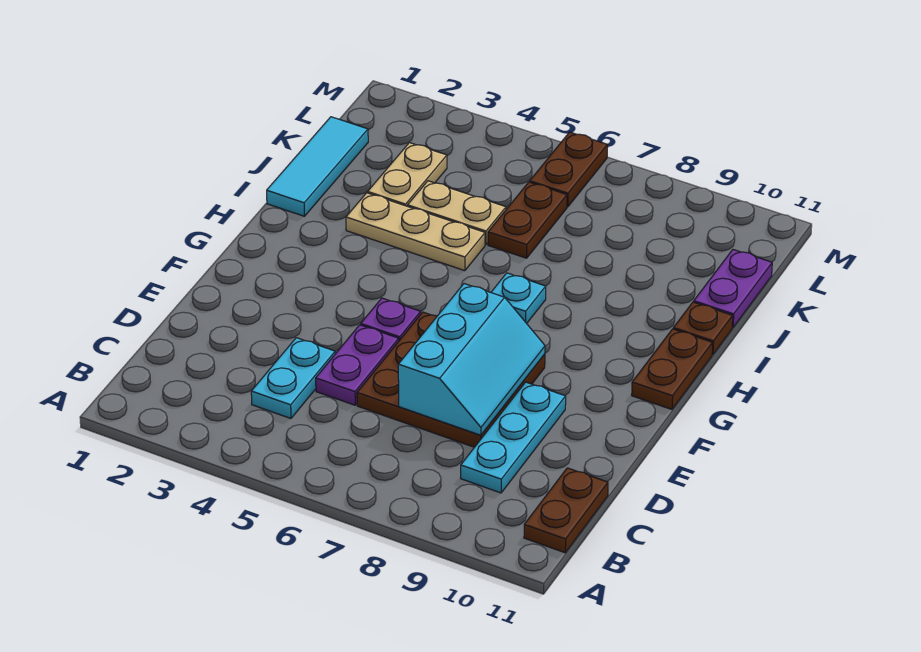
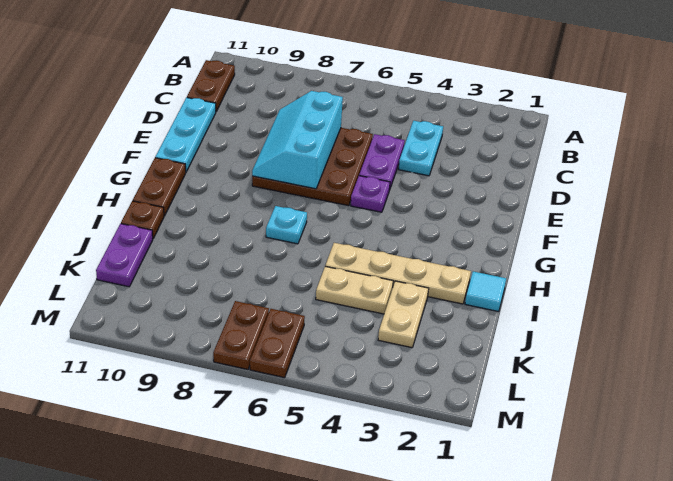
cyan plate C9:E9 level 1 -> cyan plate D11:F11 level 1
cyan tile I1:K1 level 1 -> cyan tile I1 level 1
tan plate I3:I5 level 1 -> tan plate I2:I5 level 1
brown plate J6:K6 level 1 -> brown plate L7:M7 level 1

